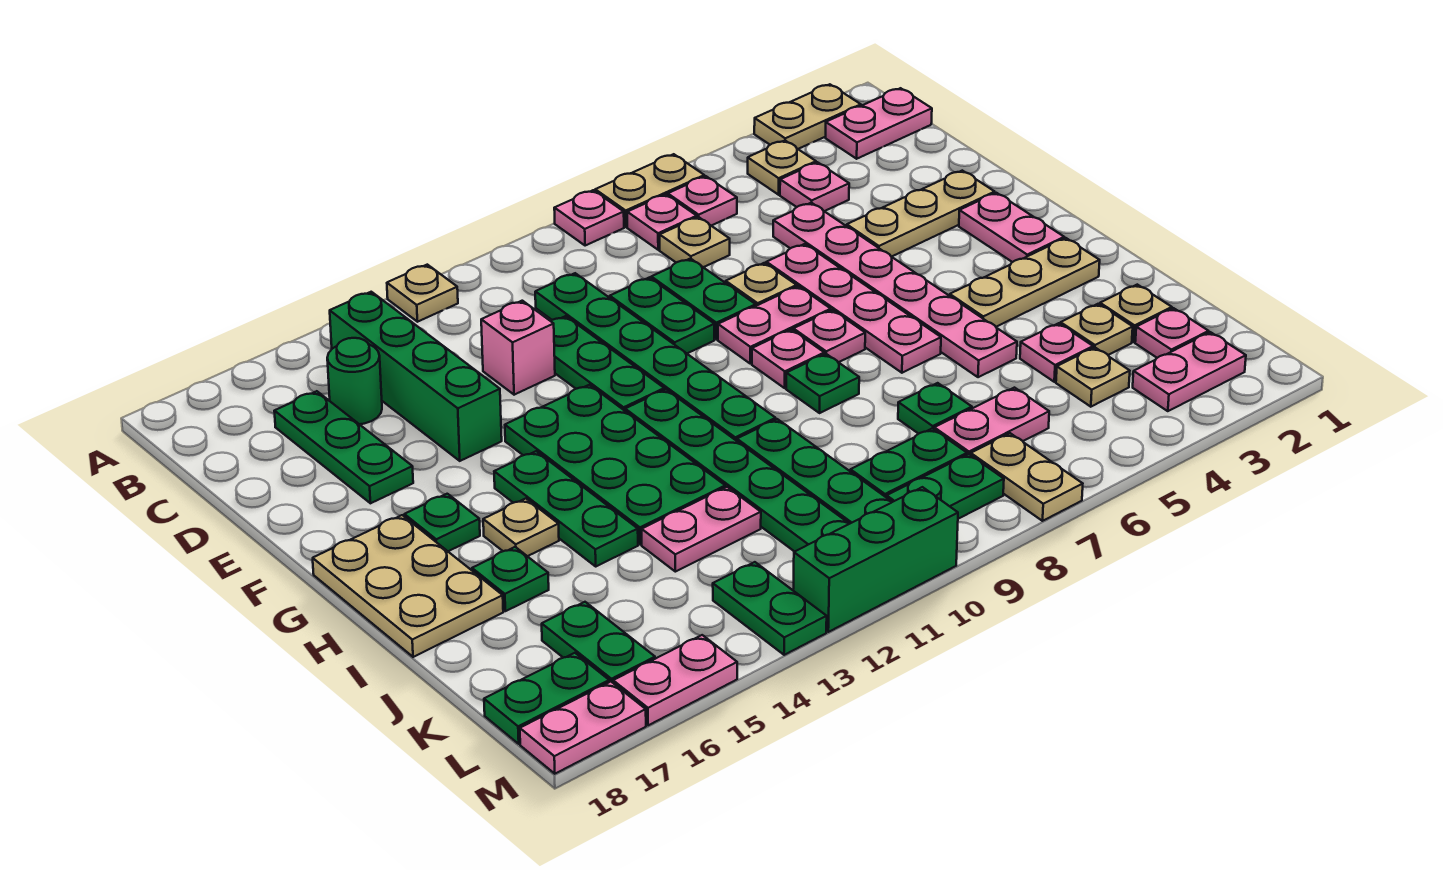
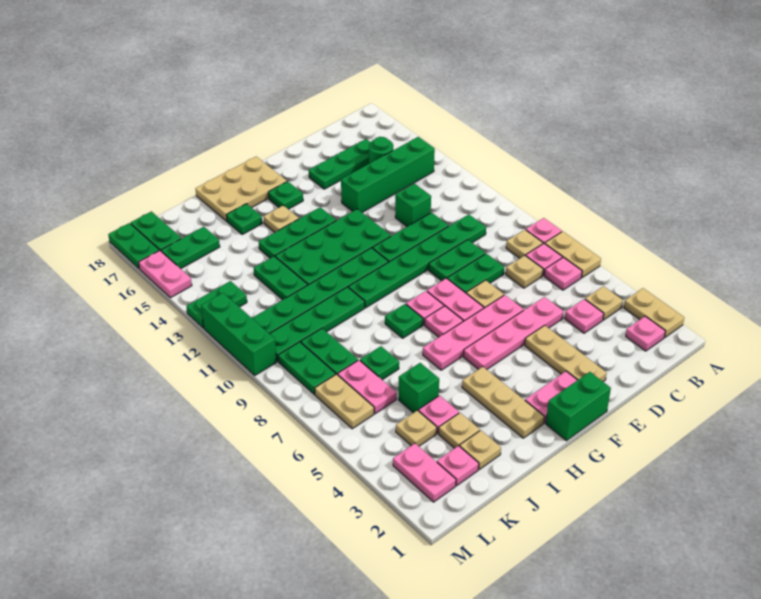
tan plate A12 level 1 -> tan plate B8 level 1
pink plate B1:B2 level 1 -> pink plate B2 level 1
pink plate D5:I5 level 1 -> pink plate D5:G5 level 1
pink brick D12 level 1 -> green brick D12 level 1
none -> green brick F1:G1 level 1
none -> green brick J5 level 1
pink plate J12:J13 level 1 -> green plate J12:J13 level 1
tan plate L7:M7 level 1 -> tan plate L6:L7 level 1
pink plate M17:M18 level 1 -> green plate M17:M18 level 1

